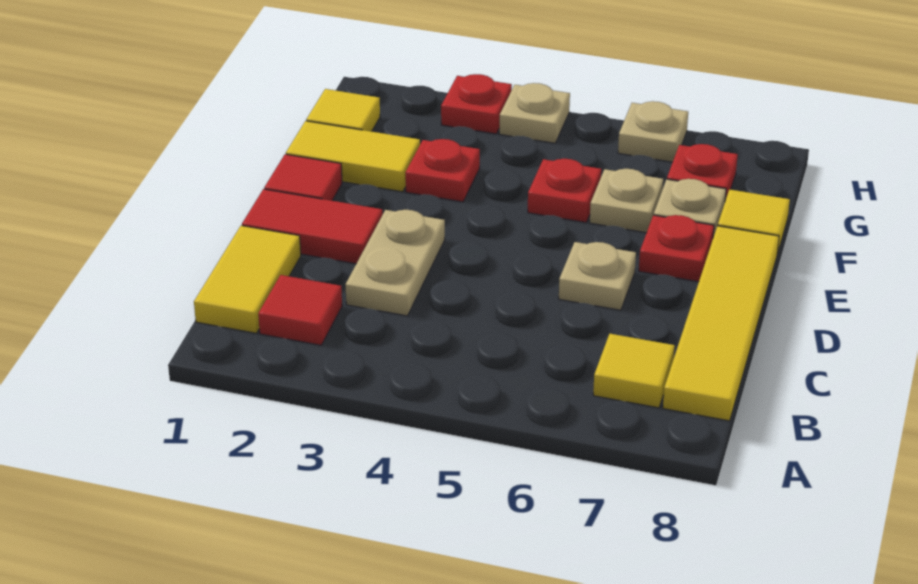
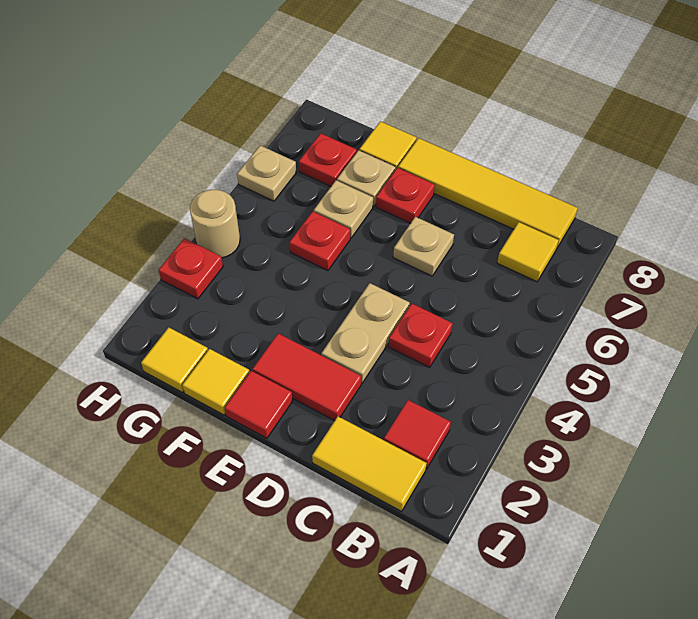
tan plate C3:D3 level 1 -> tan plate D3:D4 level 1
red tile D1:D2 level 1 -> red tile D2:E2 level 1
yellow tile F1:F2 level 1 -> yellow tile F1 level 1
red plate F3 level 1 -> red plate C4 level 1
tan plate H4 level 1 -> tan round brick H4 level 1

